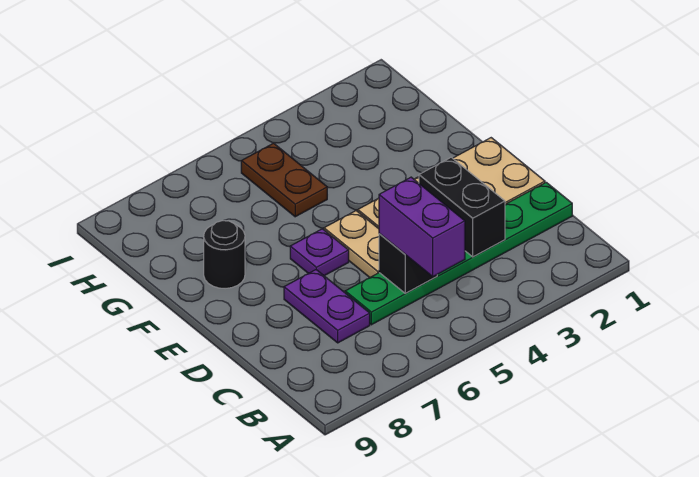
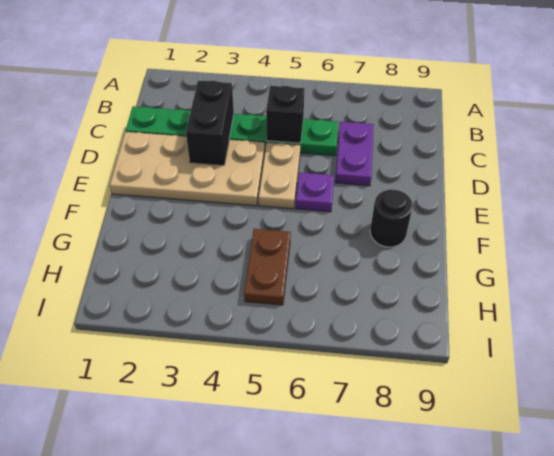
purple brick B5:C5 level 3 -> none

